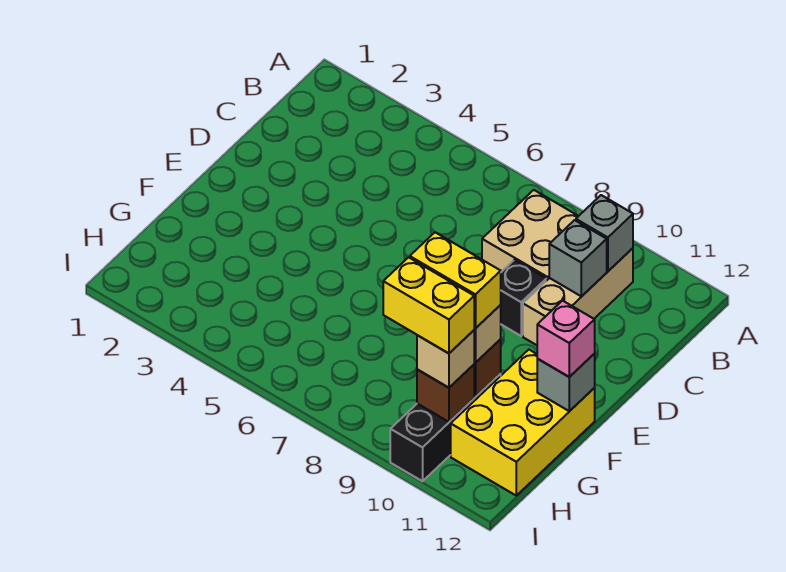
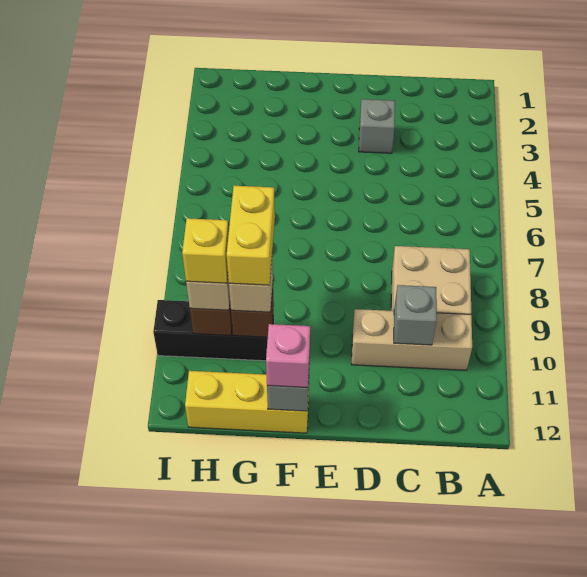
grey brick B10 level 2 -> grey brick D3 level 1
black brick D9 level 1 -> none
yellow brick F11:H12 level 1 -> yellow brick F12:H12 level 1
yellow brick H9:H10 level 4 -> yellow brick H10 level 4

